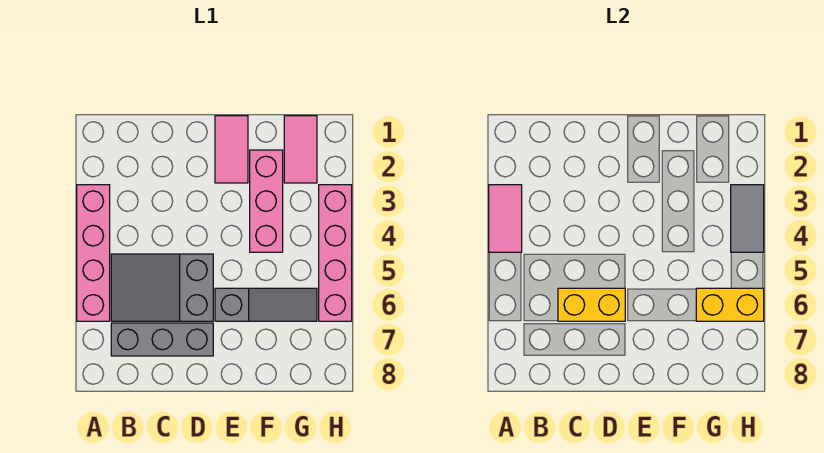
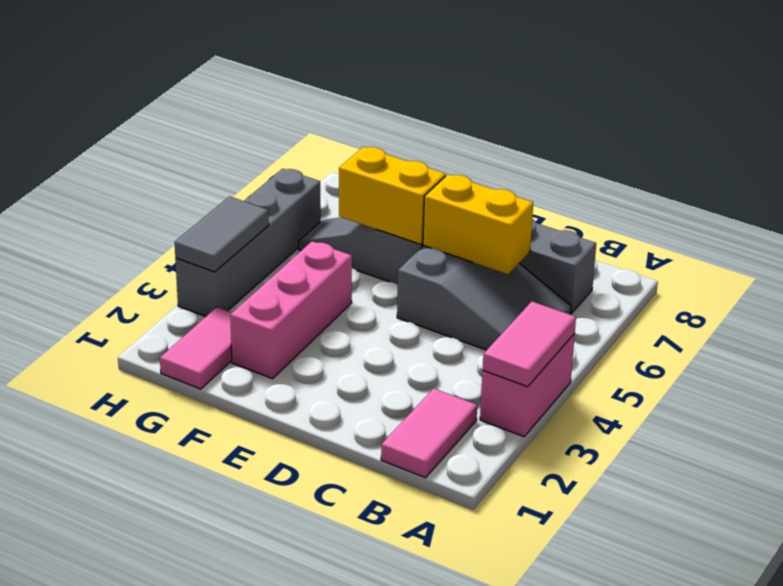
pink brick A3:A6 level 1 -> pink brick A3:A4 level 1
pink tile E1:E2 level 1 -> pink tile B1:B2 level 1
yellow brick G6:H6 level 2 -> yellow brick E6:F6 level 2
pink brick H3:H6 level 1 -> grey brick H3:H6 level 1

